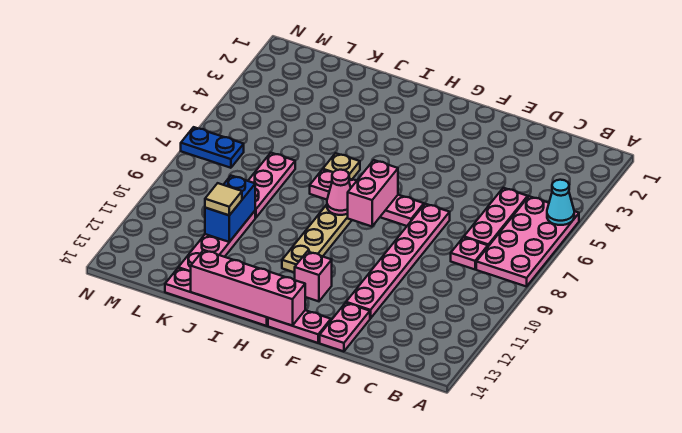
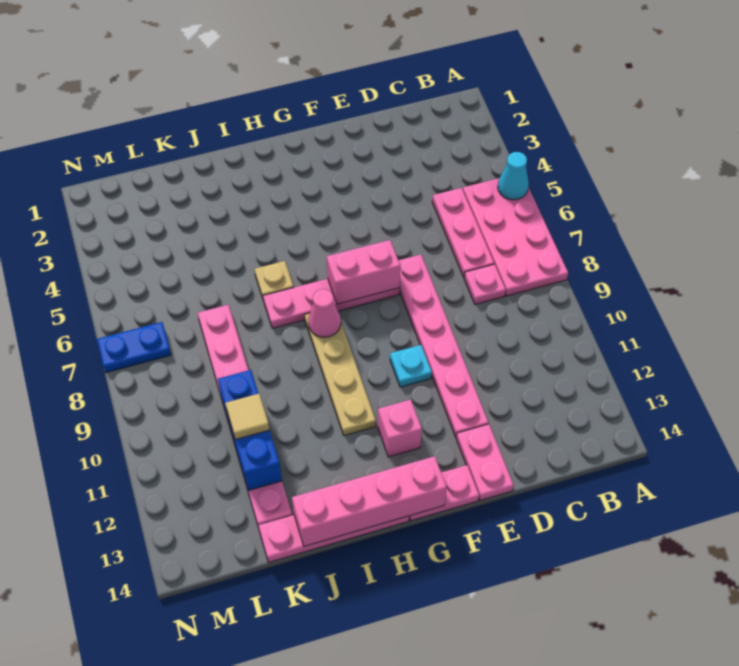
none -> cyan plate F10 level 1
pink brick G7:G8 level 2 -> pink brick F7:G7 level 2
blue brick K10:K11 level 2 -> blue brick K10:K12 level 2

